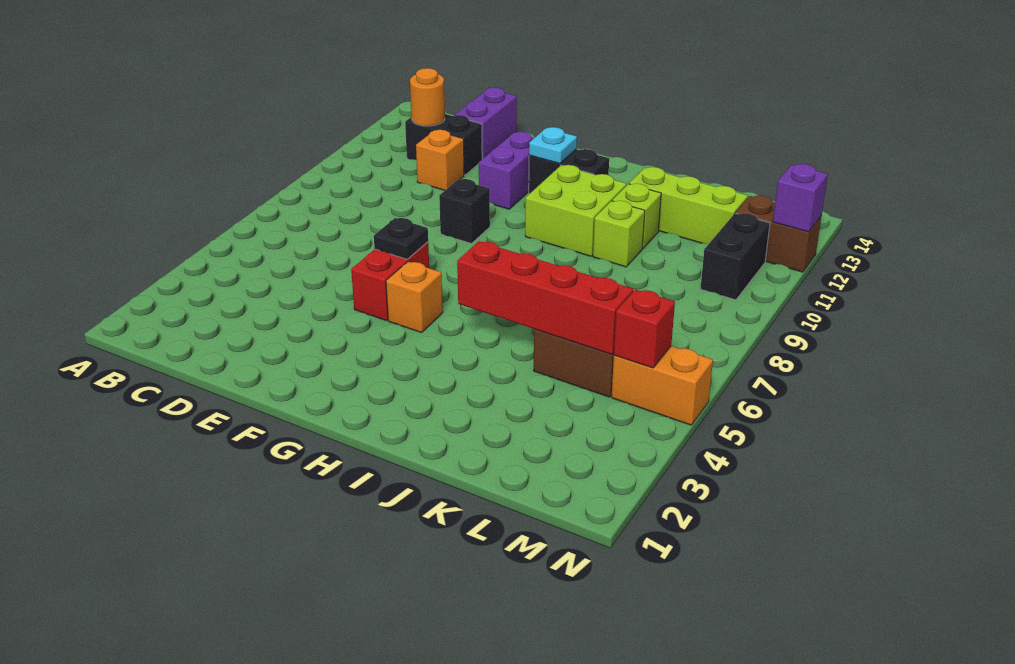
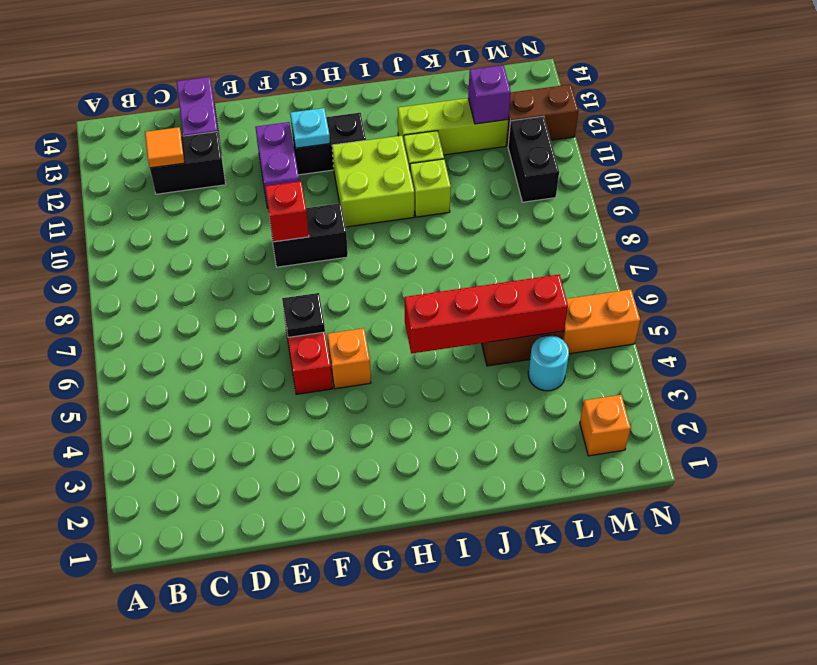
orange round brick C12 level 2 -> orange tile C12 level 2
orange brick D11 level 1 -> orange brick M2 level 1
black brick F9 level 1 -> black brick F9:G9 level 1
none -> cyan round brick L4 level 1
red brick M5 level 2 -> red brick F9 level 2
purple brick N12 level 2 -> purple brick L12 level 2

